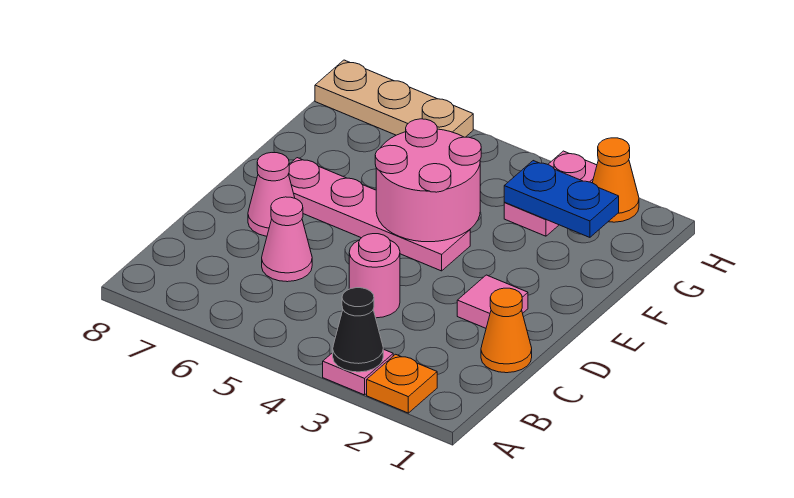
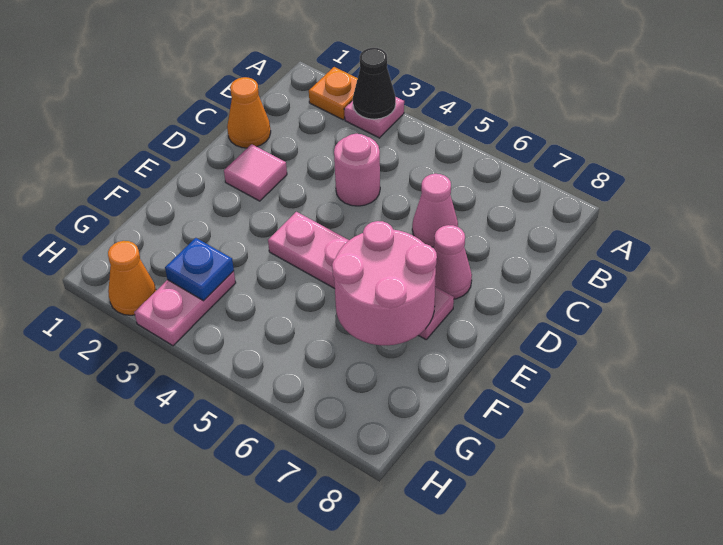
pink round brick E4:F5 level 2 -> pink round brick E6:F7 level 2
blue plate G2:G3 level 2 -> blue plate G3 level 2
tan plate H6:H8 level 1 -> none

